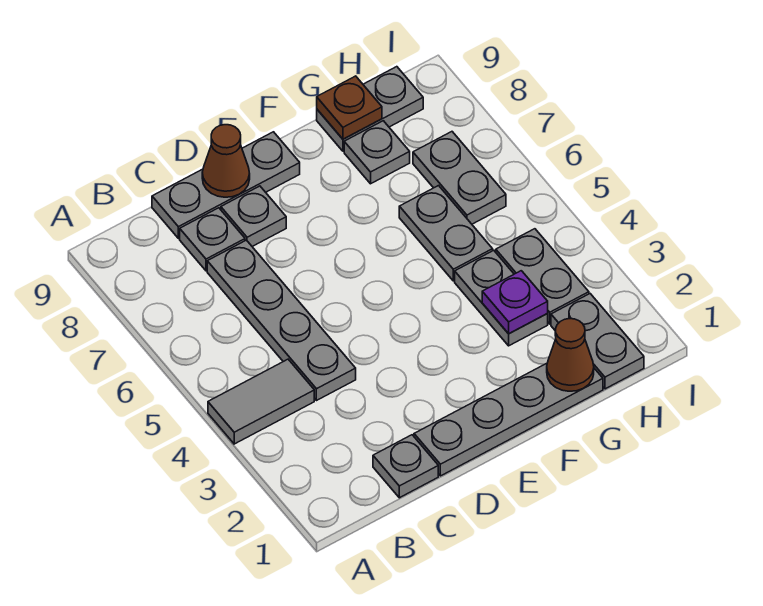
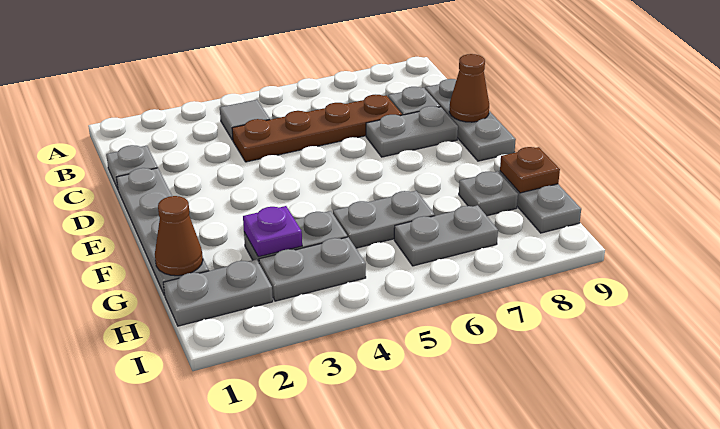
grey tile A4:B4 level 1 -> grey tile B4 level 1
grey plate C4:C7 level 1 -> brown plate C4:C7 level 1
grey plate D8 level 1 -> grey plate D7:D8 level 1

